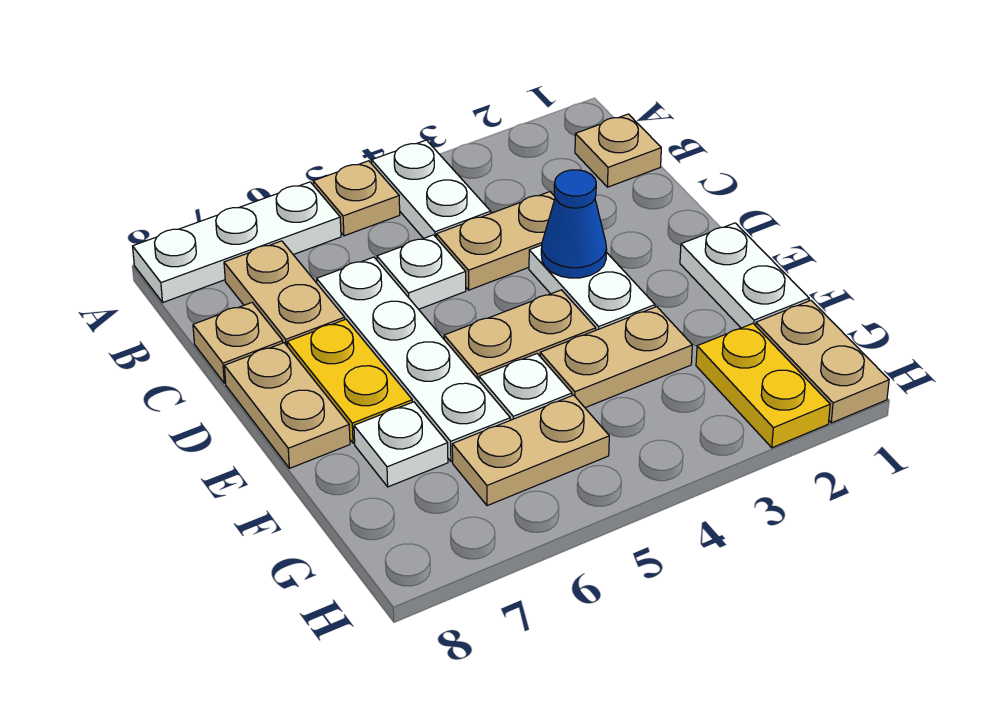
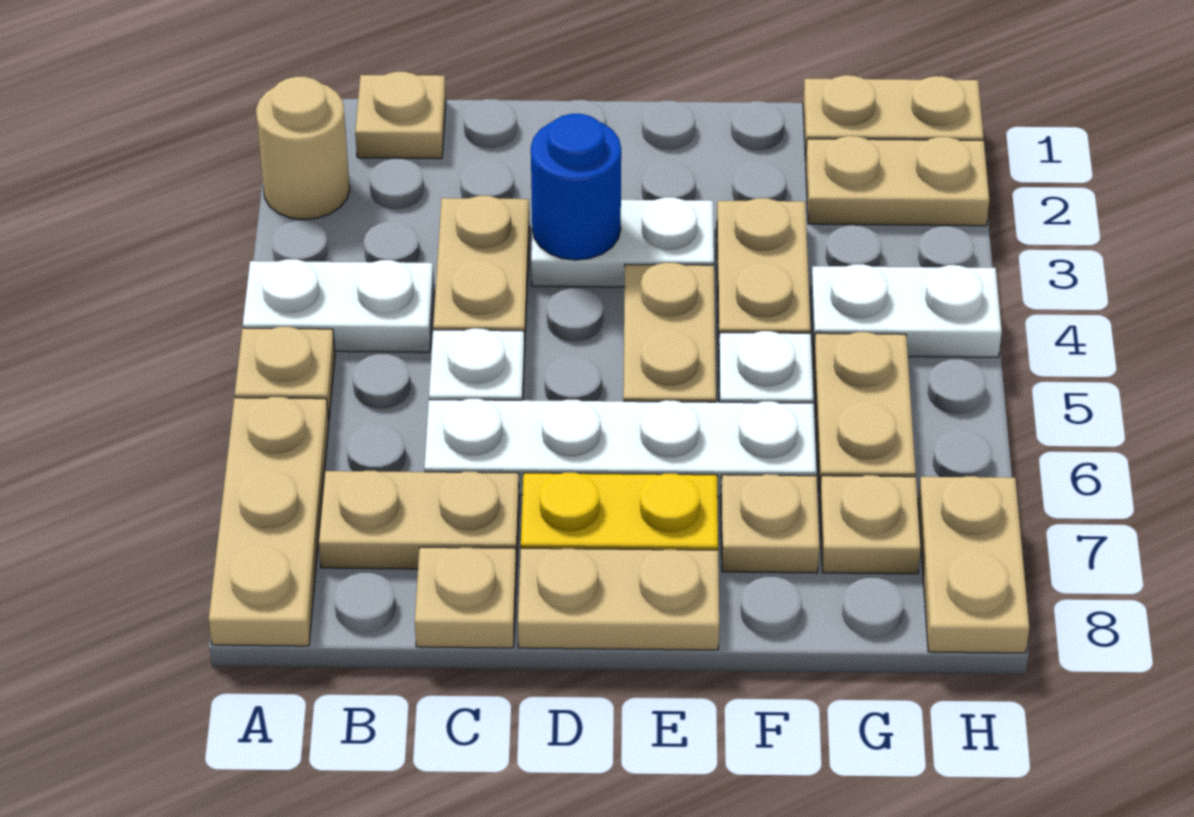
none -> tan round brick A2 level 1
white plate A6:A8 level 1 -> tan plate A6:A8 level 1
blue cone D3 level 2 -> blue round brick D3 level 2
white plate E1:F1 level 1 -> white plate G4:H4 level 1
white plate F7 level 1 -> tan plate F7 level 1
yellow plate G2:H2 level 1 -> tan plate G2:H2 level 1
none -> tan plate G7 level 1
none -> tan plate H7:H8 level 1

